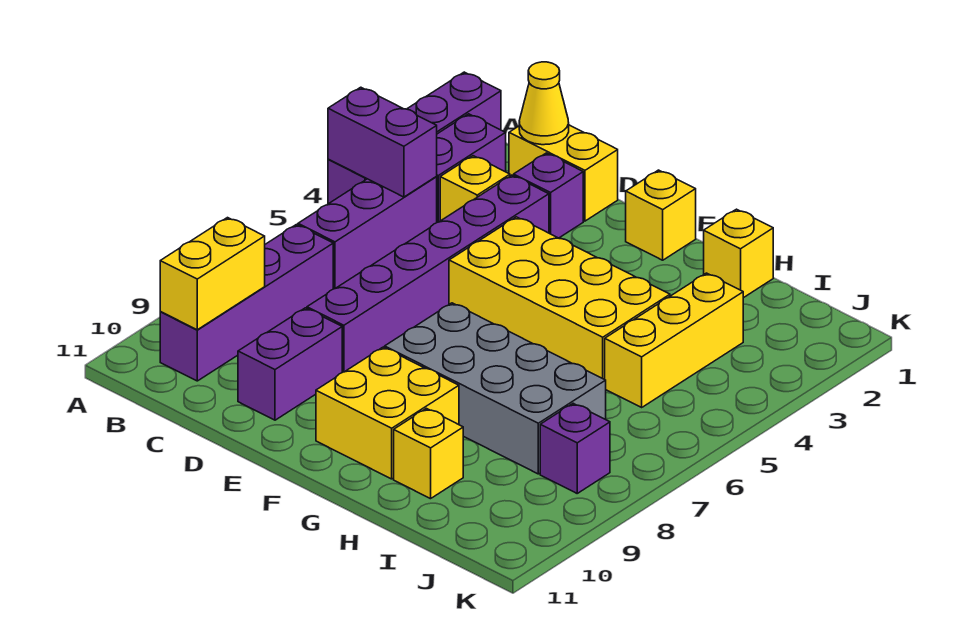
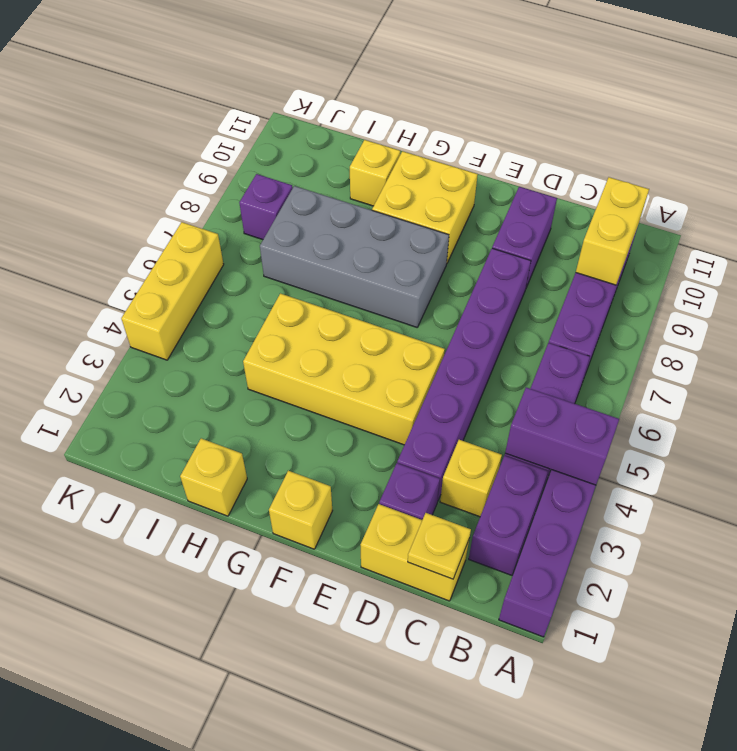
yellow cone C1 level 2 -> yellow plate C1 level 2
yellow brick I3:I5 level 1 -> yellow brick K4:K6 level 1

